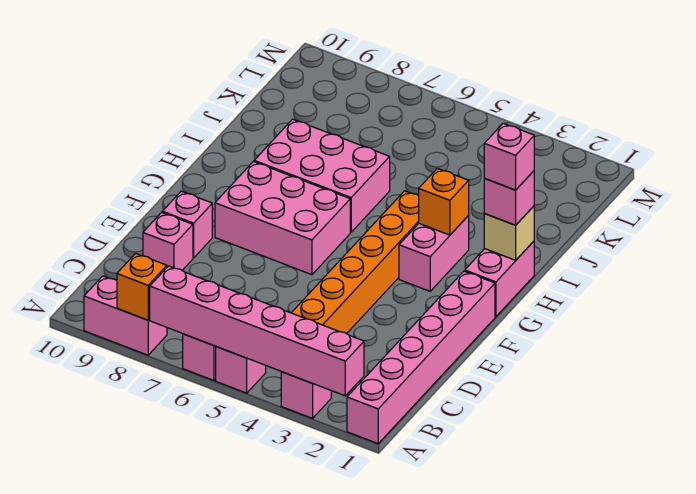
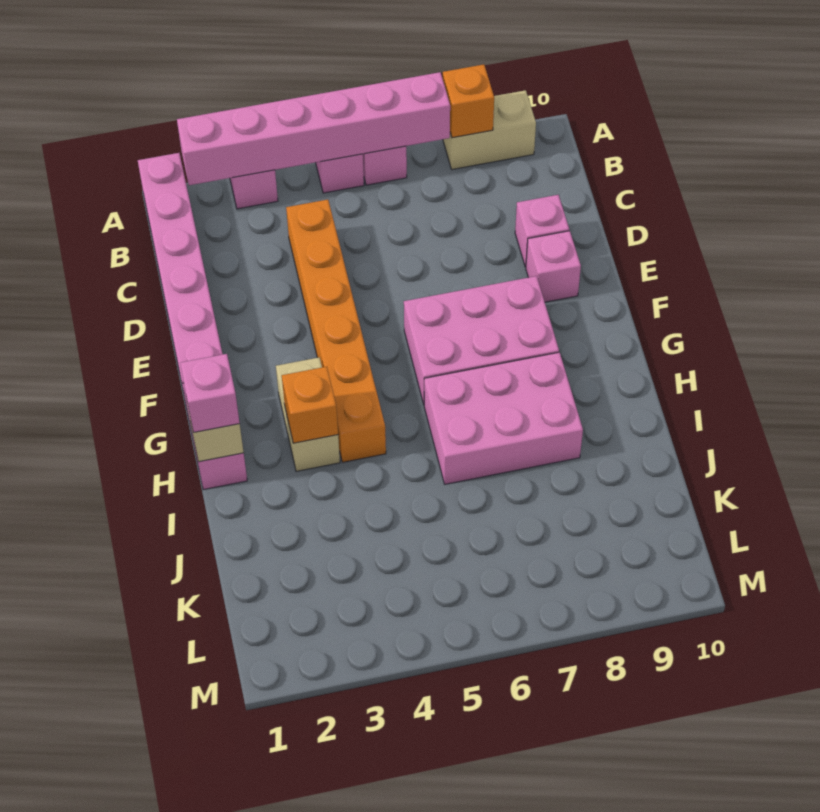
pink brick A8:A9 level 1 -> tan brick A8:A9 level 1
pink brick G3:H3 level 1 -> tan brick G3:H3 level 1
pink brick H1 level 4 -> none

